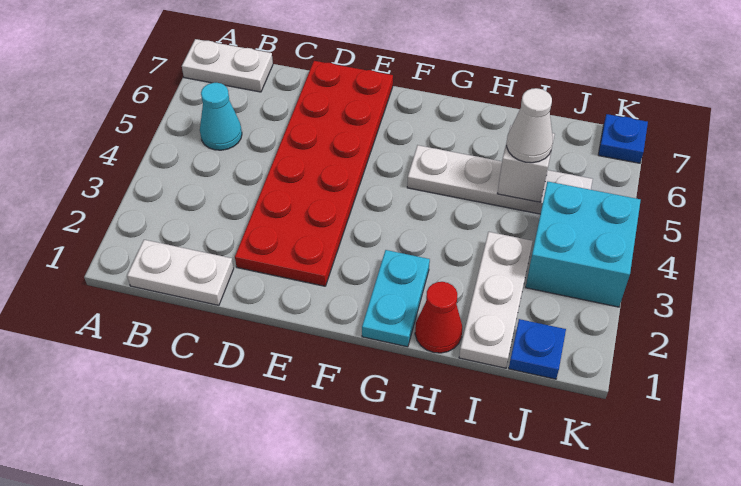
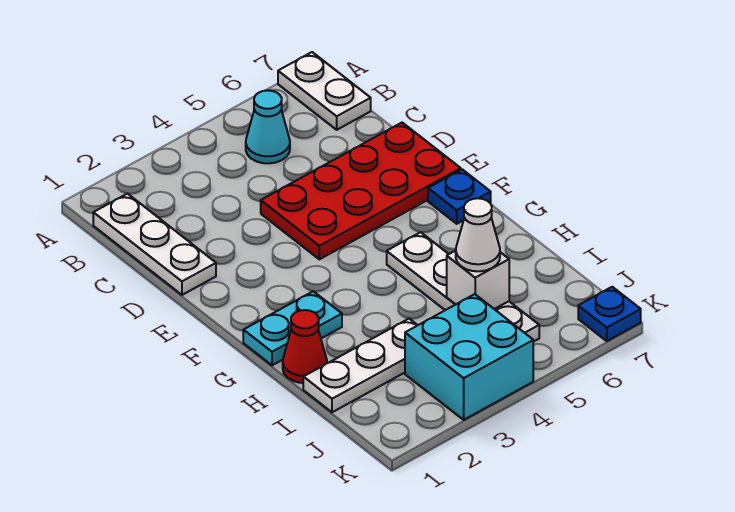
white plate B1:C1 level 1 -> white plate B1:D1 level 1
red plate D2:E7 level 1 -> red plate D4:E7 level 1
blue plate J1 level 1 -> blue plate F7 level 1

